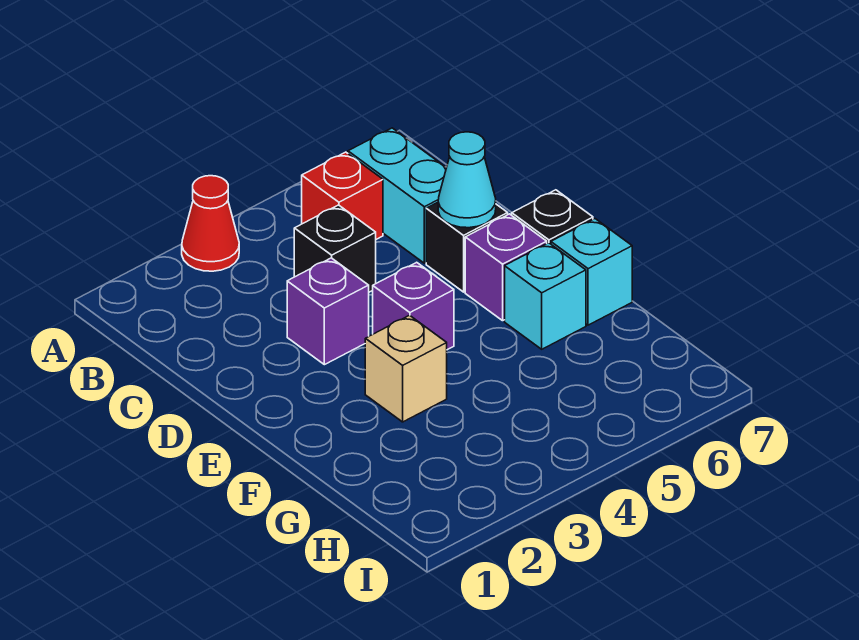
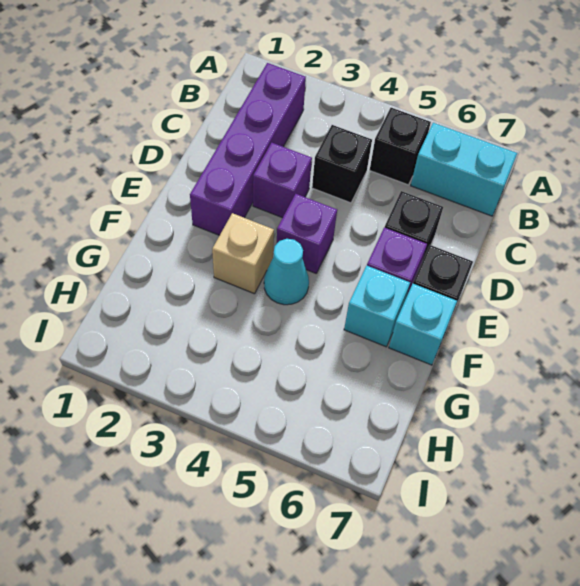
red cone A3 level 1 -> none
none -> purple brick B2:E2 level 1
red brick B5 level 1 -> black brick B5 level 1
cyan brick B6:C6 level 1 -> cyan brick B6:B7 level 1
cyan cone D6 level 2 -> cyan cone F4 level 1

